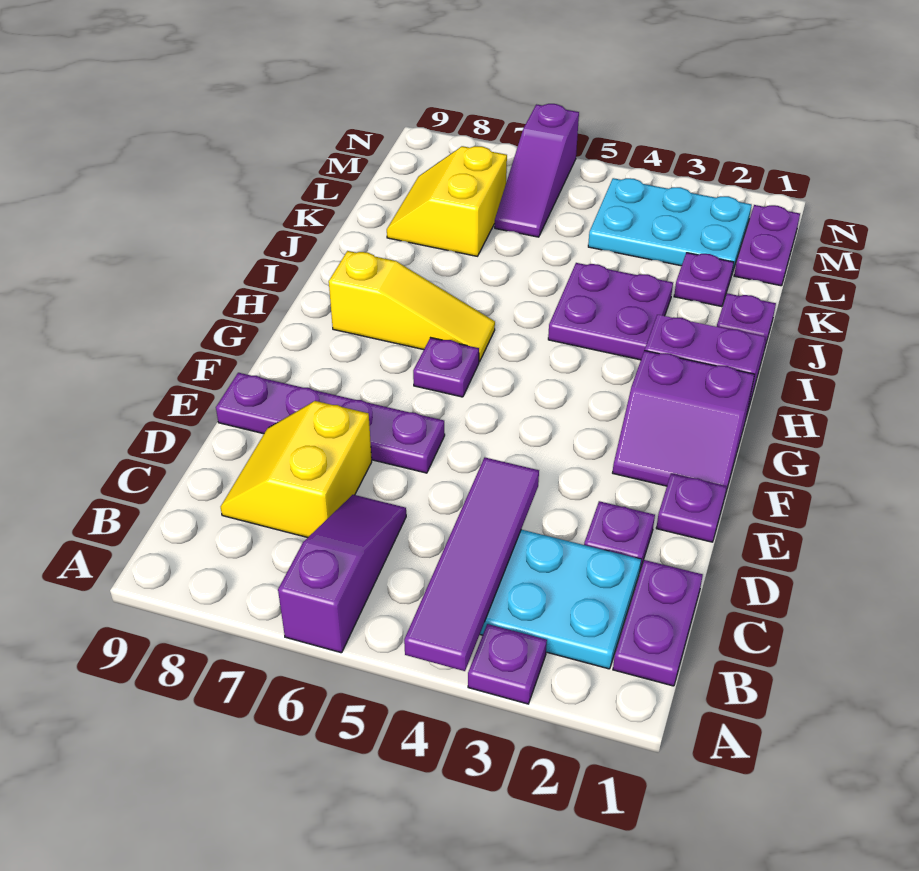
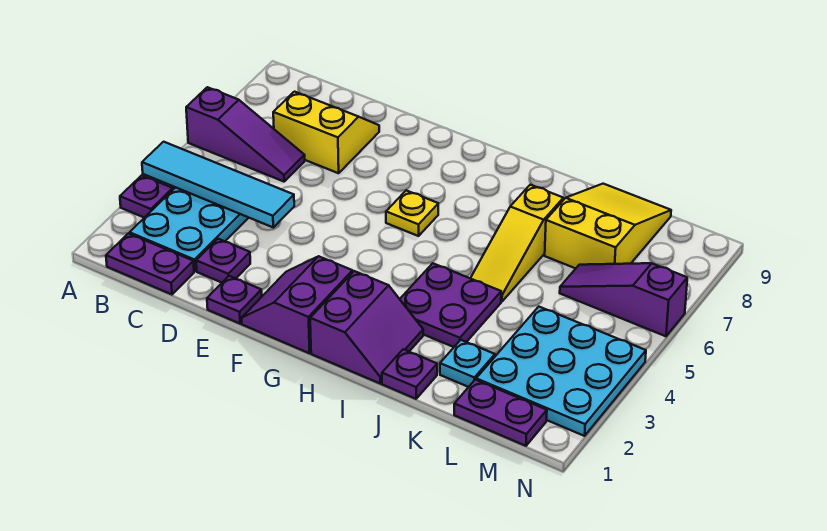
purple tile A4:D4 level 2 -> cyan tile A4:D4 level 2
purple plate E6:E9 level 1 -> none
purple plate G6 level 1 -> yellow plate G6 level 1
yellow slope H6:H8 level 1 top 8 -> yellow slope J5:J7 level 1 top 7
purple plate K2 level 1 -> cyan plate K2 level 1
yellow slope K7:L8 level 1 top 7 -> yellow slope K7:L9 level 1 top 7
cyan plate L2:M4 level 1 -> cyan plate L2:N4 level 1

